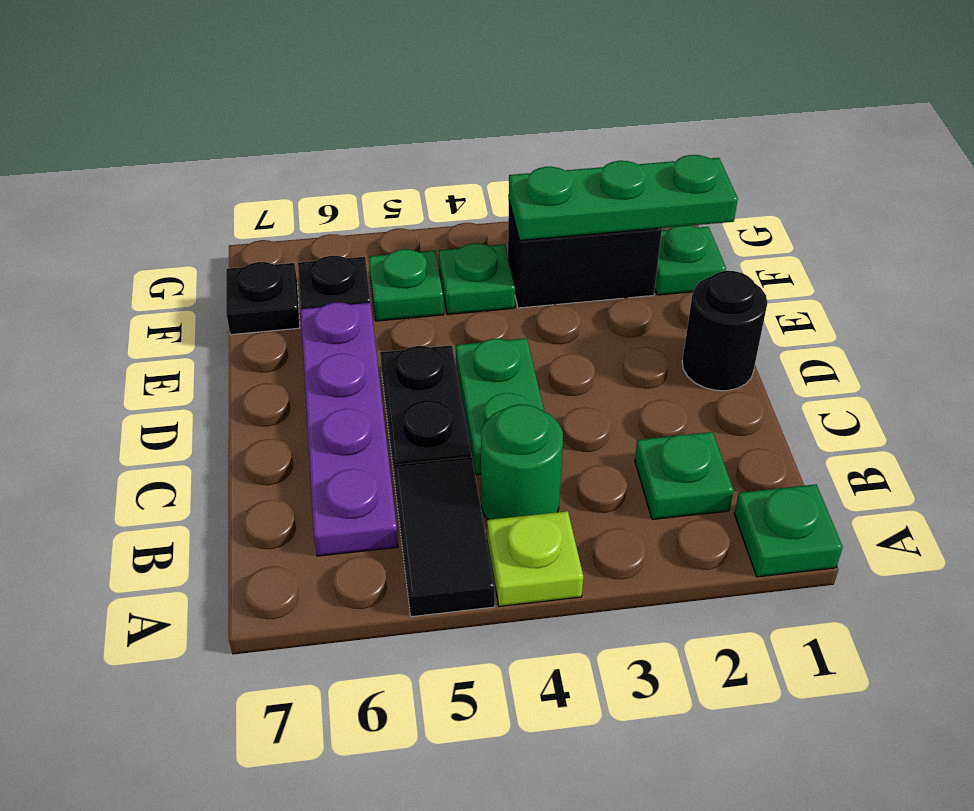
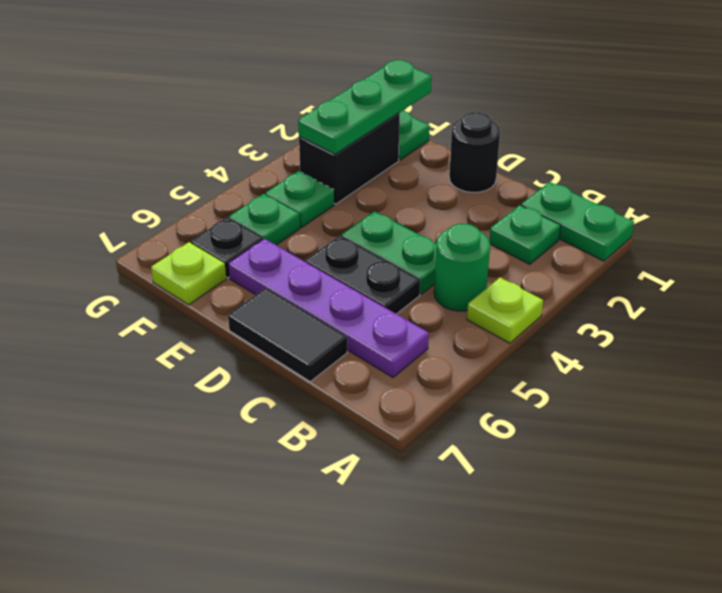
green plate A1 level 1 -> green plate A1:B1 level 1
black tile A5:B5 level 1 -> black tile C7:D7 level 1
black plate F7 level 1 -> lime plate F7 level 1

